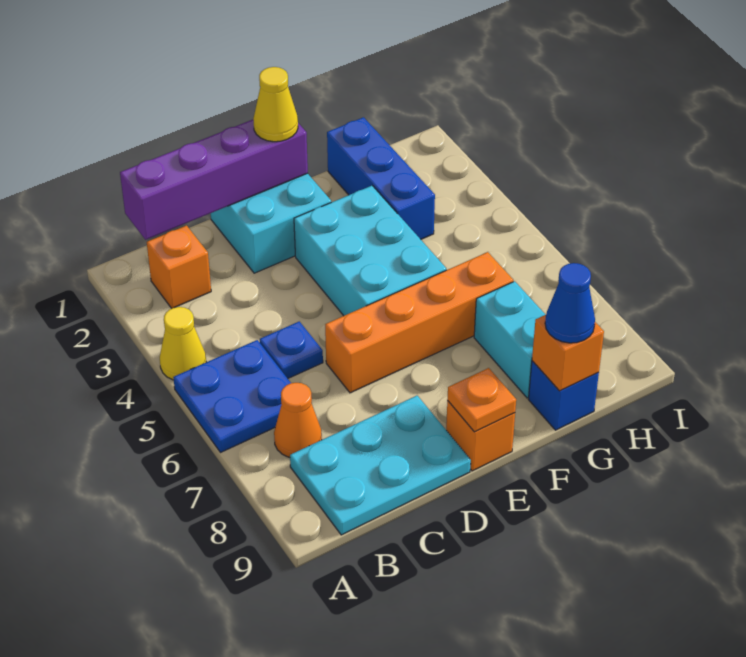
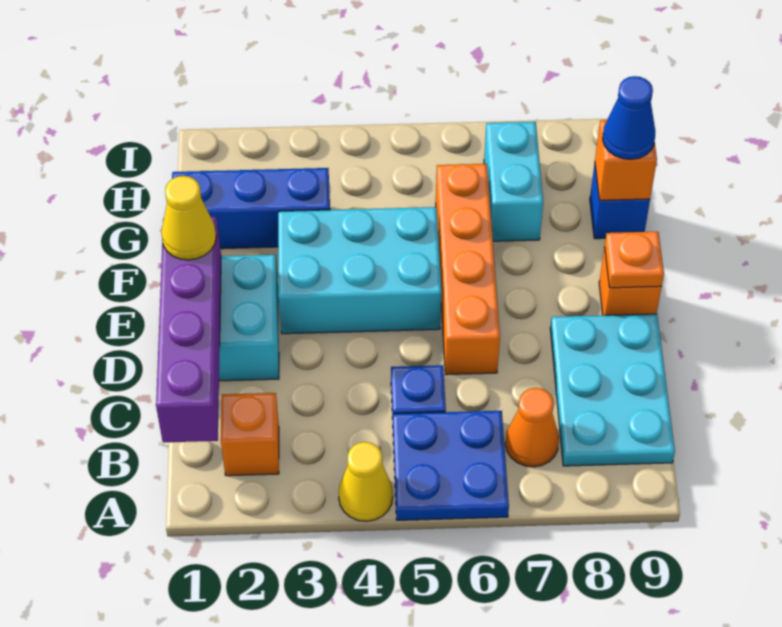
cyan brick G7:G8 level 1 -> cyan brick G7:H7 level 1

